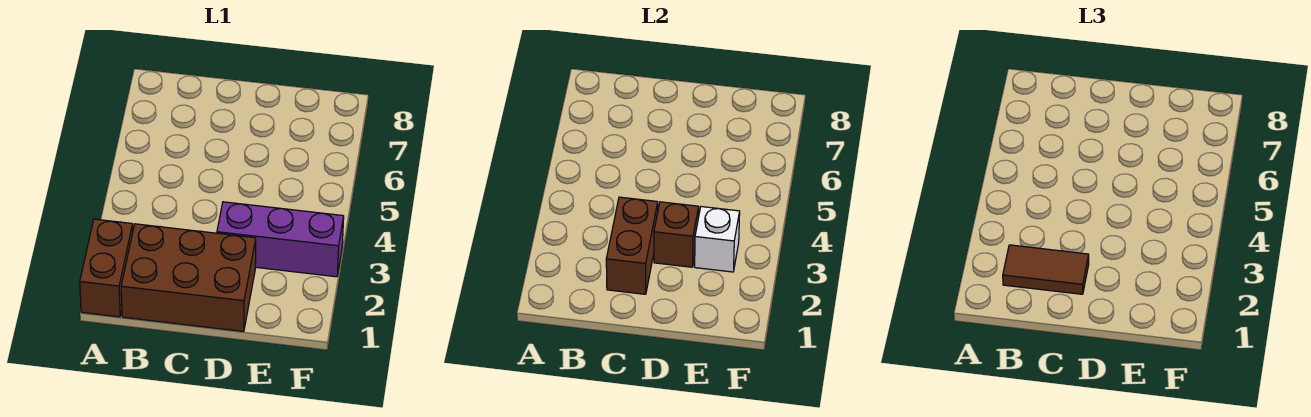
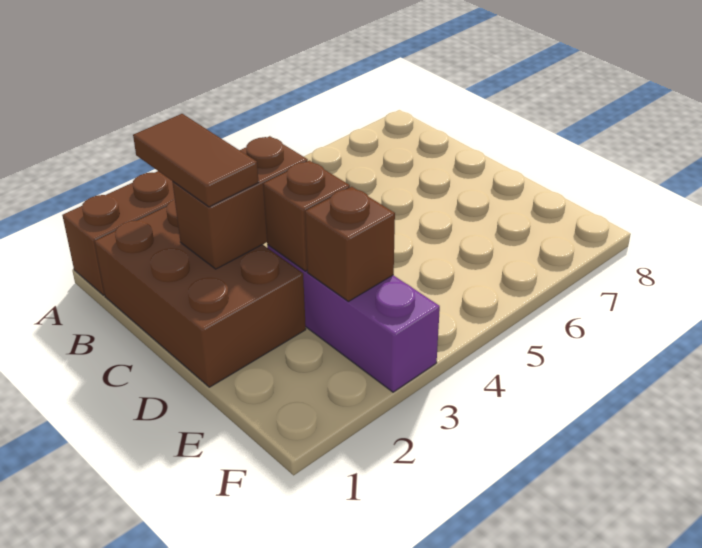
white brick E3 level 2 -> brown brick E3 level 2

